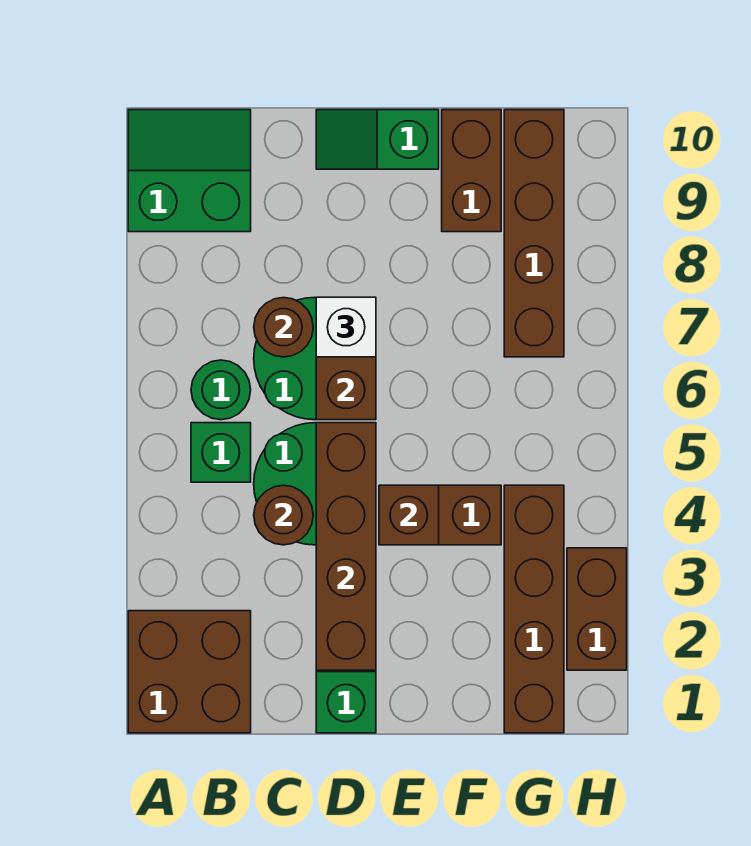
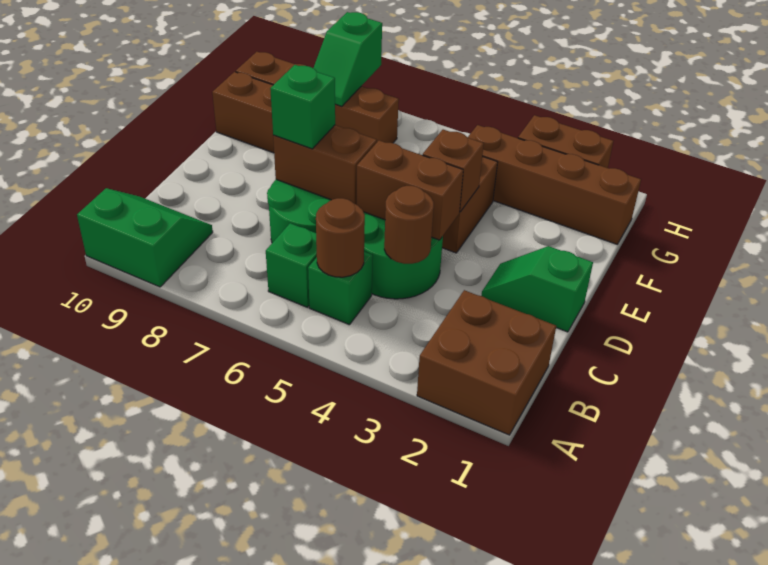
green slope A9:B10 level 1 top 9 -> green slope A9:B10 level 1 top A
green round brick B6 level 1 -> green brick B6 level 1
brown round brick C7 level 2 -> brown round brick B5 level 2
brown brick D2:D5 level 2 -> brown brick D4:D5 level 2
white brick D7 level 3 -> green brick D7 level 3
green slope D10:E10 level 1 top E -> green slope G8:H8 level 2 top H

